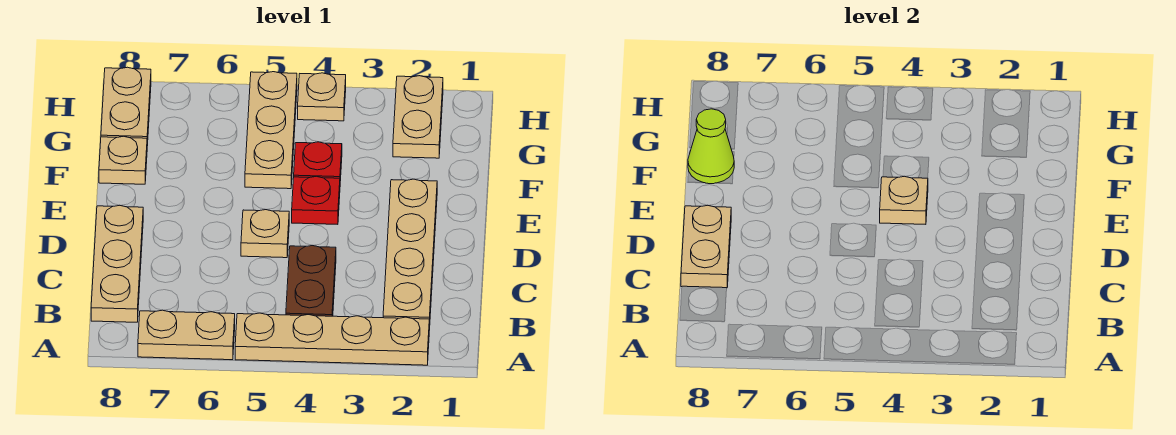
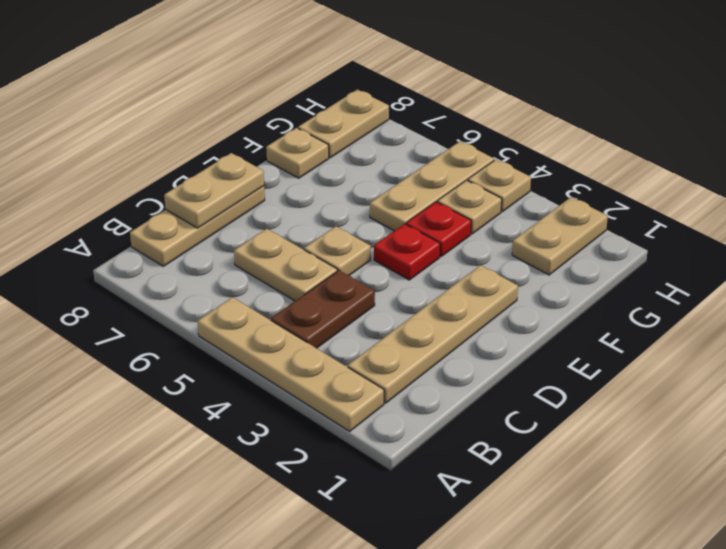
tan plate A6:A7 level 1 -> tan plate C5:C6 level 1
tan plate E4 level 2 -> tan plate G4 level 1
lime cone F8 level 2 -> none

